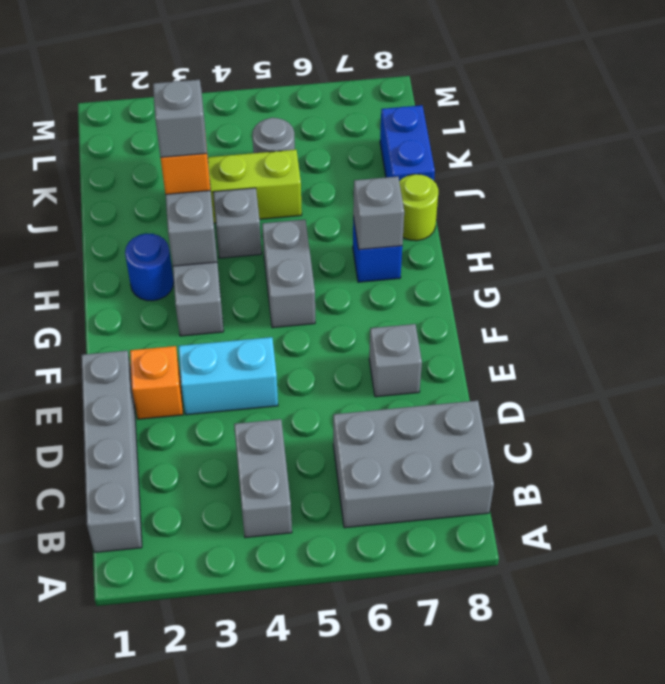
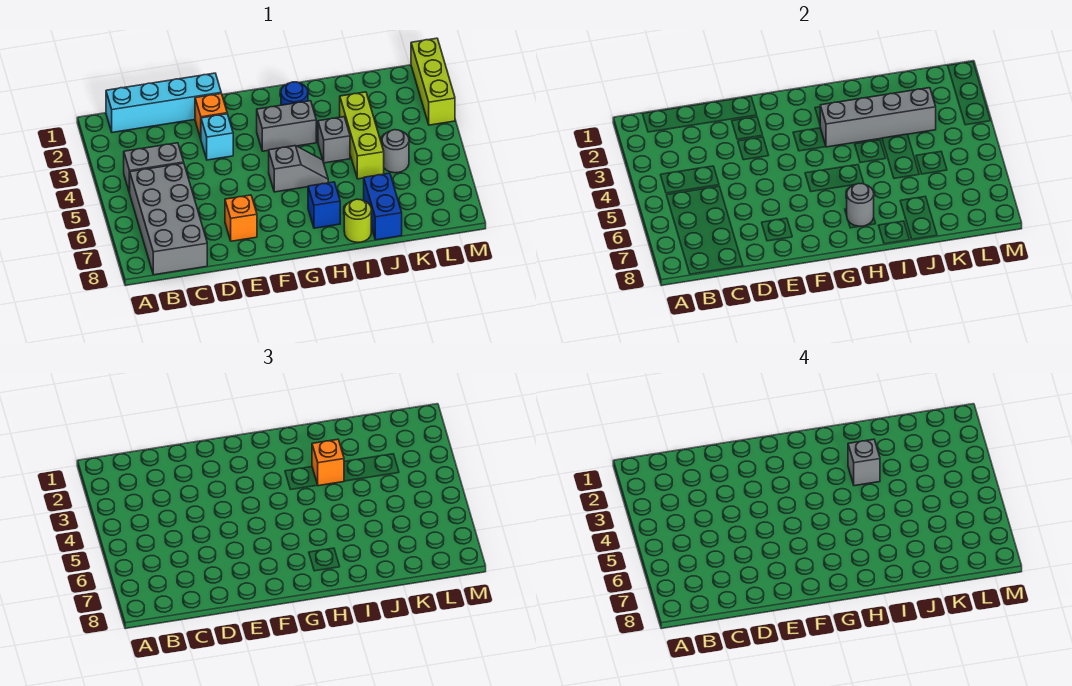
grey brick B1:E1 level 1 -> cyan brick B1:E1 level 1
grey brick B6:C8 level 1 -> grey brick B5:C8 level 1
cyan brick E3:E4 level 1 -> cyan brick E3 level 1
grey brick E7 level 1 -> orange brick E7 level 1
grey brick G5:H5 level 1 -> grey slope G5:H5 level 1 top G
grey brick H7 level 2 -> grey round brick H7 level 2
blue brick J8:K8 level 1 -> blue brick J7:J8 level 1
none -> lime brick M1:M3 level 1

